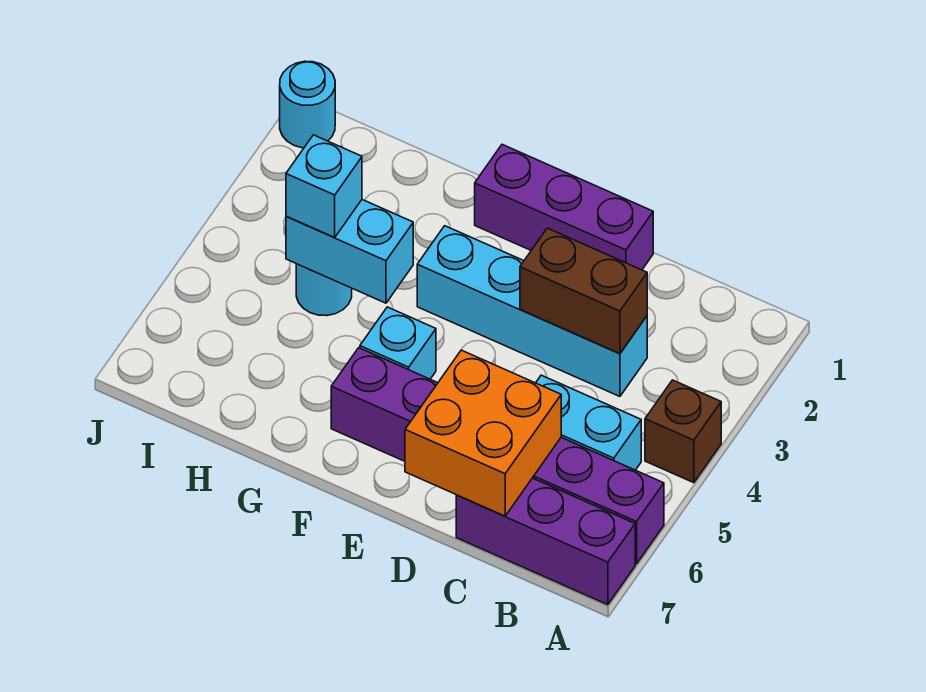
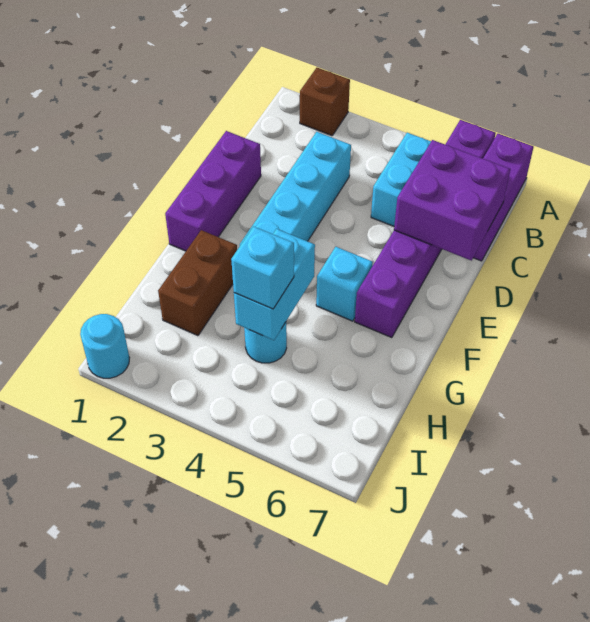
brown brick A4 level 1 -> brown brick A2 level 1
brown brick C3:D3 level 2 -> brown brick G2:H2 level 1
orange brick C6:D7 level 2 -> purple brick C6:D7 level 2

